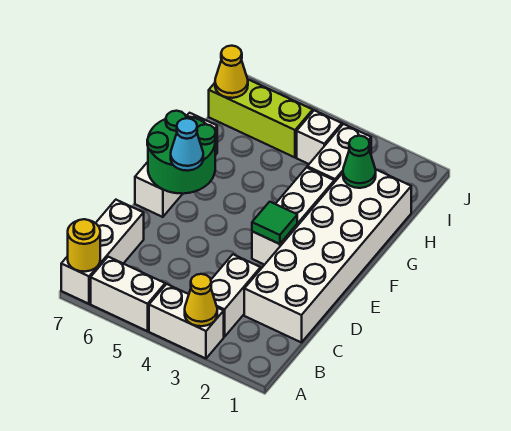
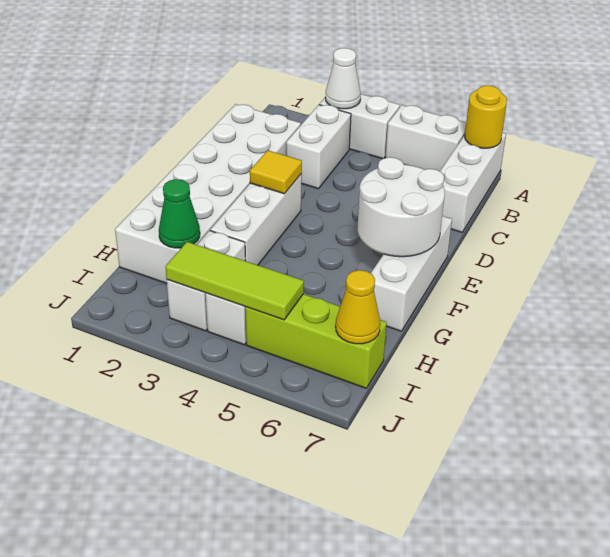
yellow cone A3 level 2 -> white cone A3 level 2
green tile E3 level 2 -> yellow tile E3 level 2
green round brick E6:F7 level 2 -> white round brick E6:F7 level 2
cyan cone E6 level 3 -> none
none -> lime tile I3:I5 level 2

